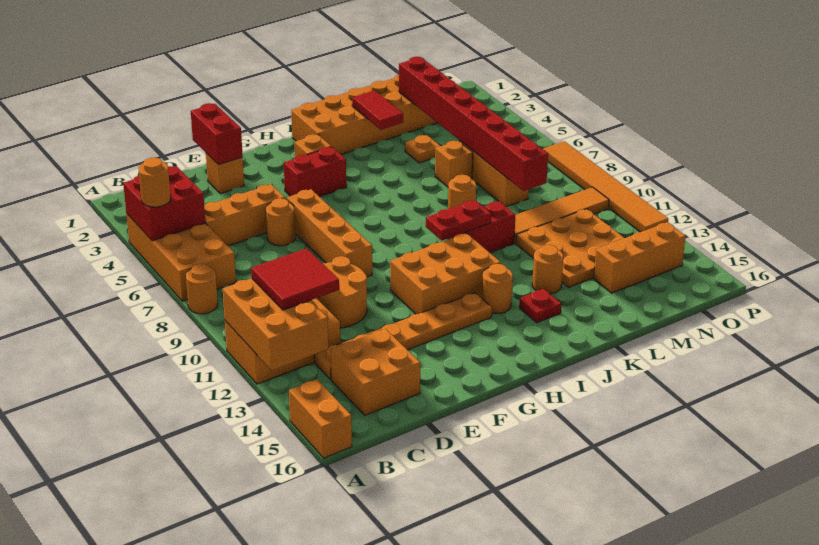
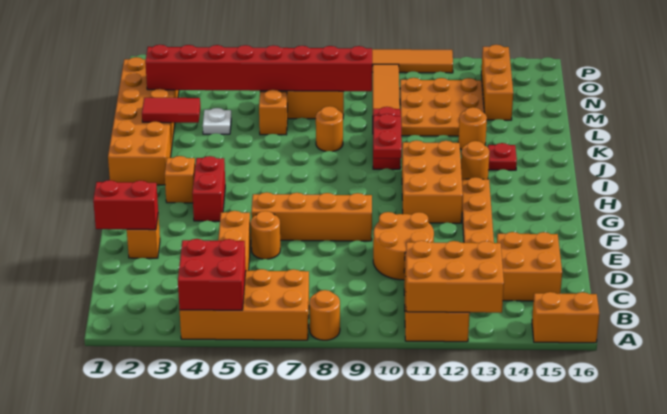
orange round brick A5 level 3 -> none
red tile B11:C12 level 3 -> none
orange plate L4 level 1 -> white plate L4 level 1

